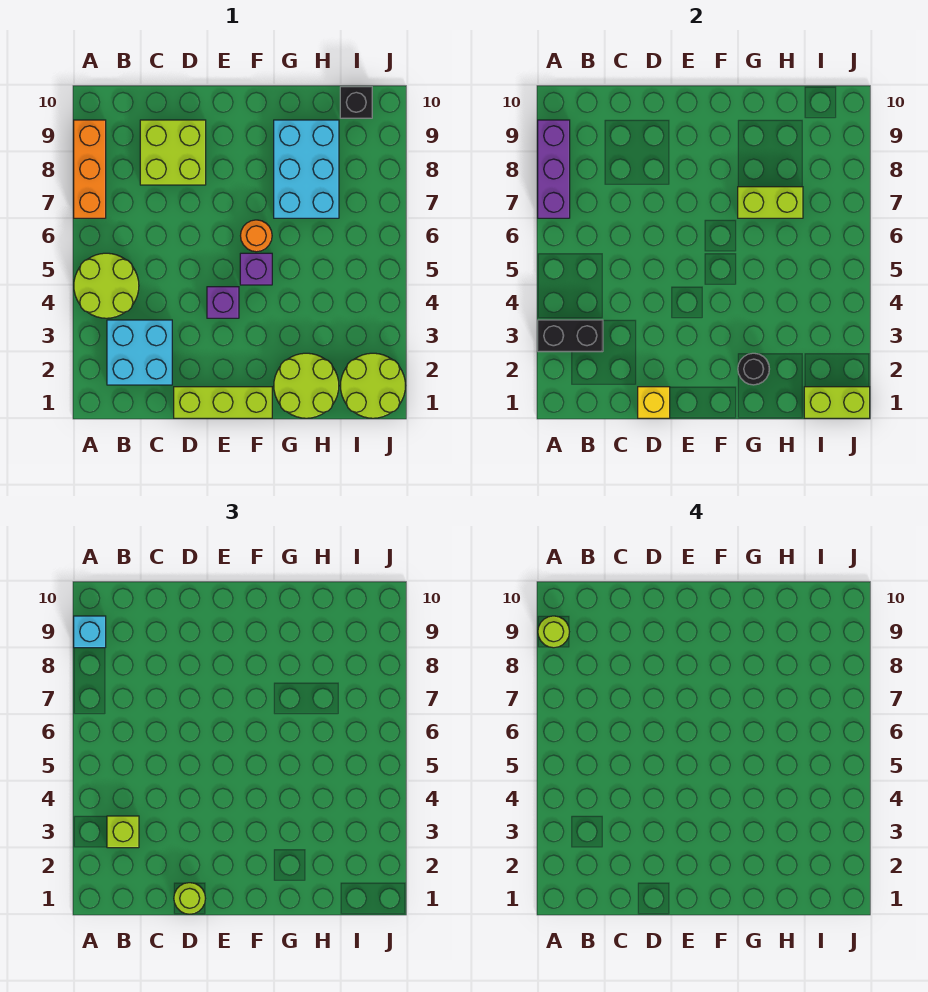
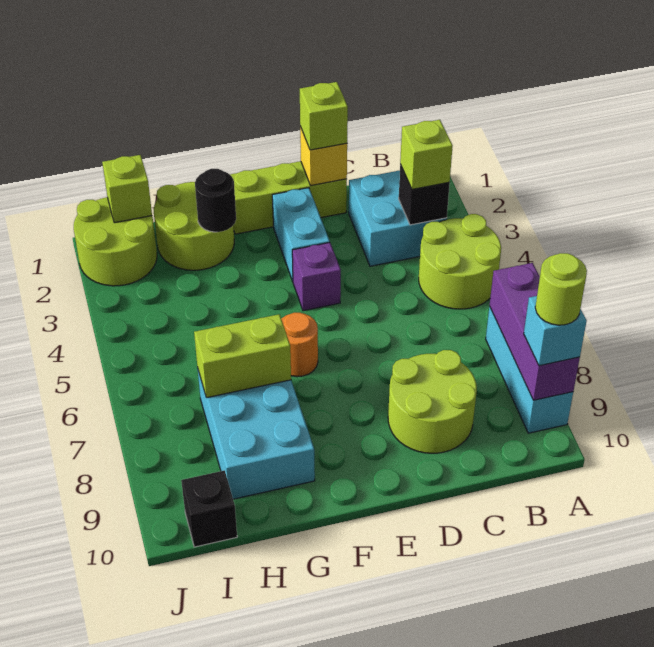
black brick A3:B3 level 2 -> black brick B3 level 2
orange brick A7:A9 level 1 -> cyan brick A7:A9 level 1
lime brick C8:D9 level 1 -> lime round brick C8:D9 level 1
lime round brick D1 level 3 -> lime brick D1 level 3
none -> cyan brick E2:E3 level 1
purple brick F5 level 1 -> none
lime brick I1:J1 level 2 -> lime brick I1 level 2

